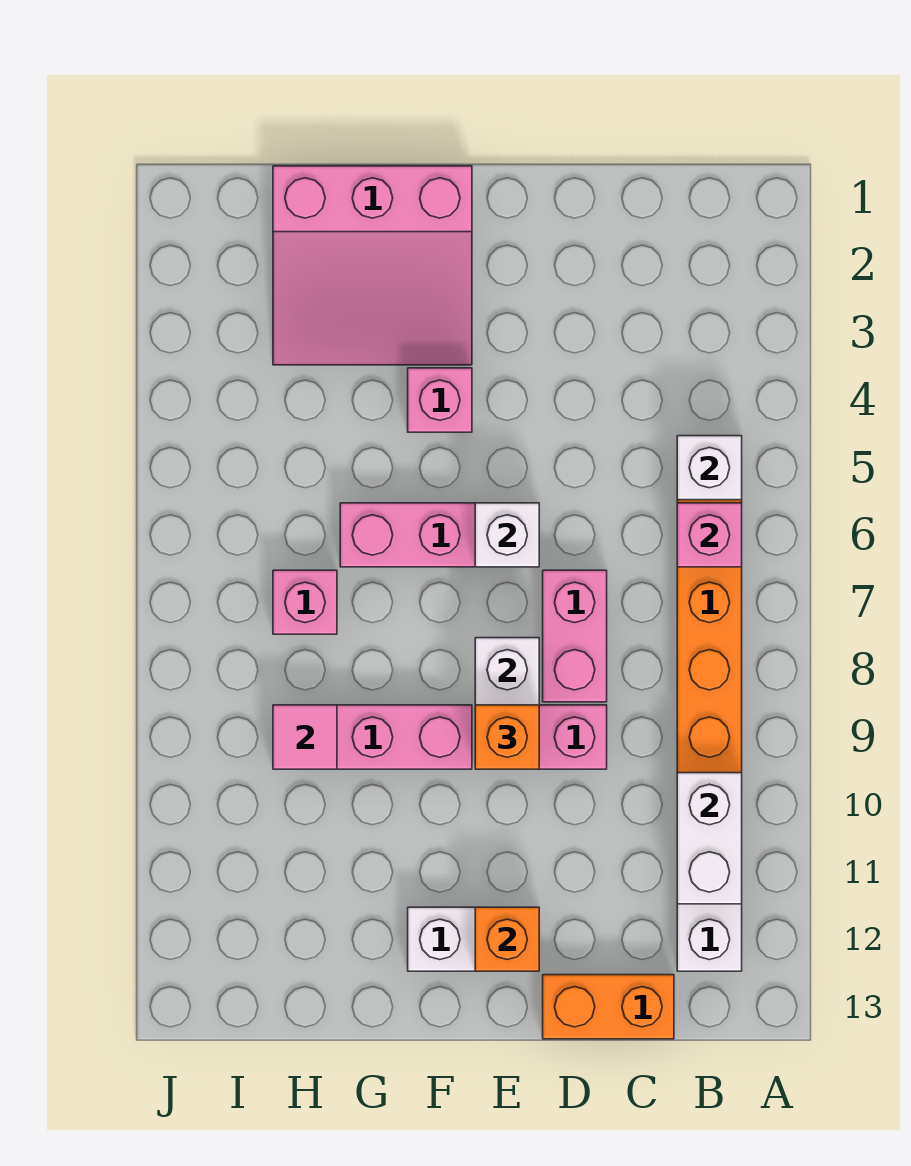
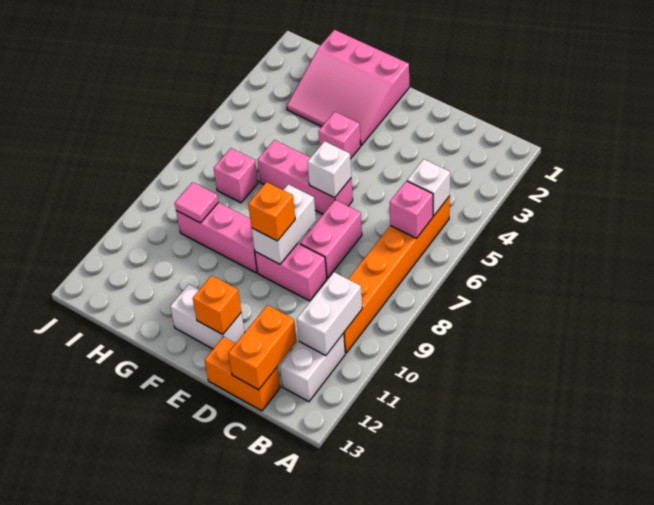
none -> orange brick C12:C13 level 2

